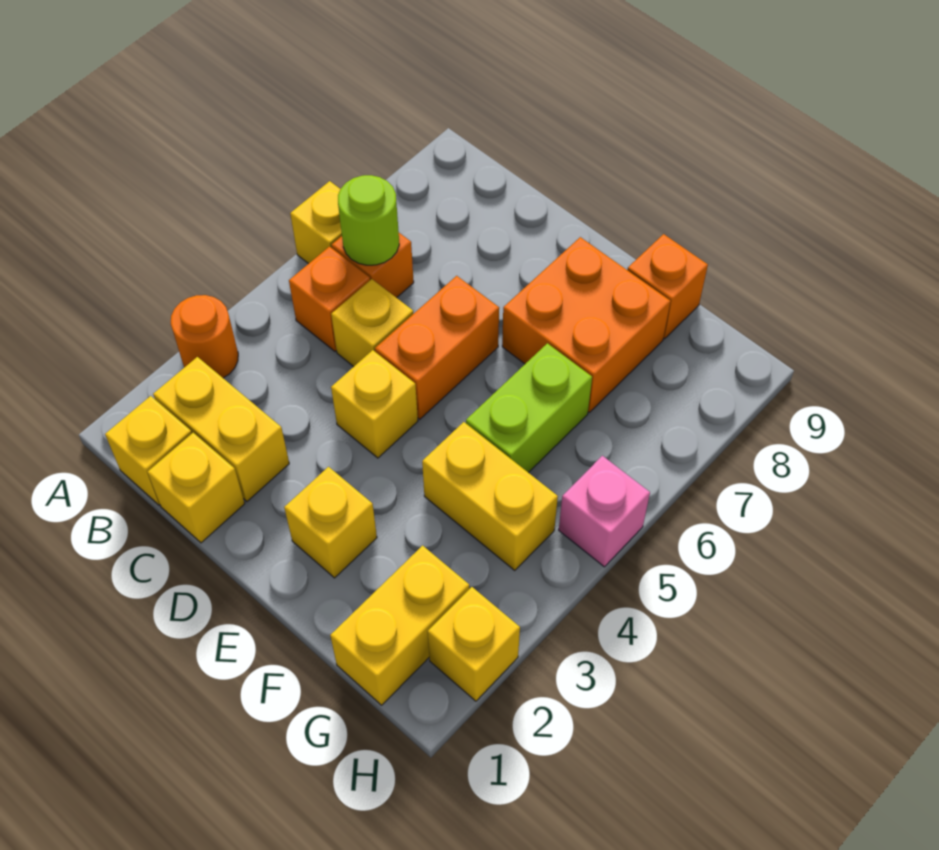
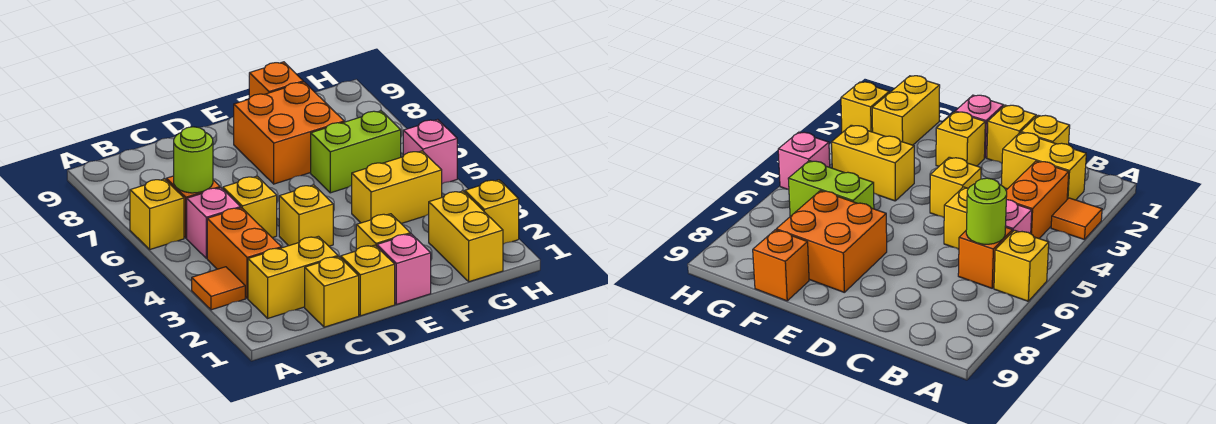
orange round brick A3 level 1 -> orange tile A3 level 1
yellow brick B1 level 1 -> yellow brick D1 level 1
orange brick B5 level 1 -> pink brick B5 level 1
orange brick D5:D6 level 1 -> orange brick B3:B4 level 1
none -> pink brick E1 level 1
lime brick F5:F6 level 1 -> lime brick F6:G6 level 1

